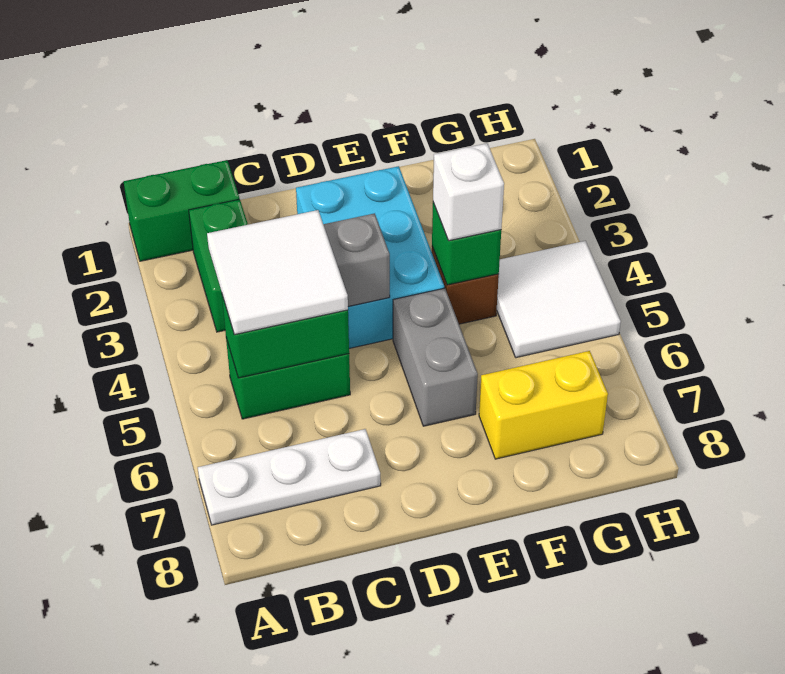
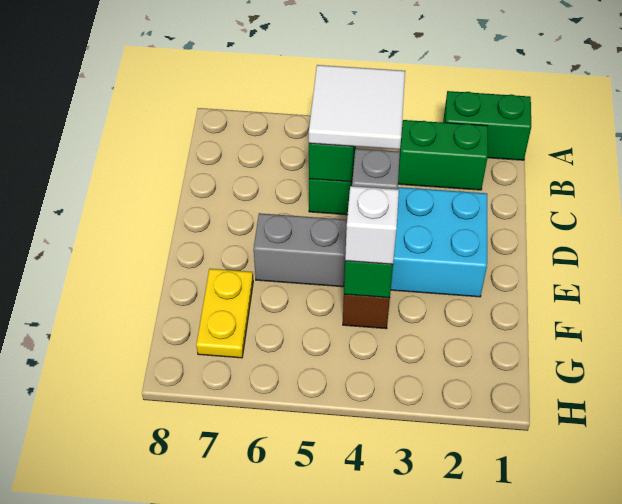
green brick A1:B1 level 1 -> green brick A1:A2 level 1
white plate A7:C7 level 1 -> none
yellow brick F7:G7 level 1 -> yellow plate F7:G7 level 1
white tile G4:H5 level 1 -> none

